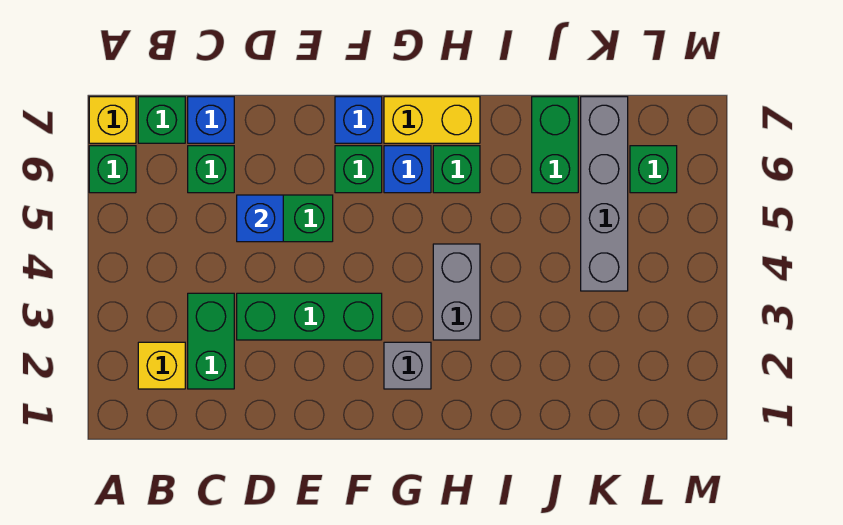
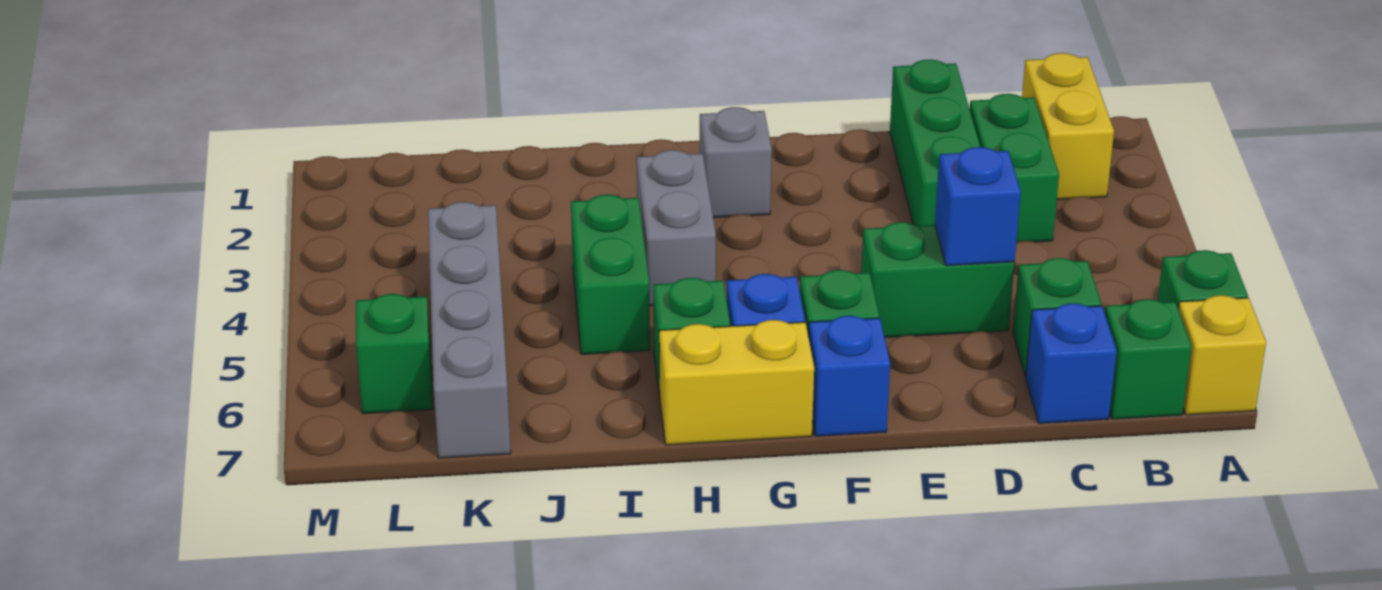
yellow brick B2 level 1 -> yellow brick B1:B2 level 1
green brick D3:F3 level 1 -> green brick D1:D3 level 1
green brick J6:J7 level 1 -> green brick I4:I5 level 1

